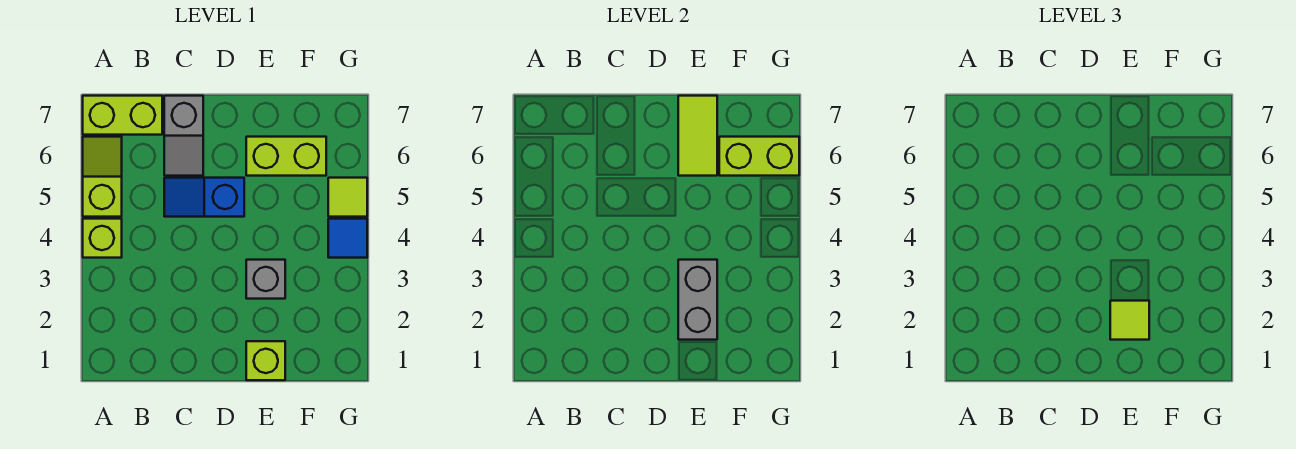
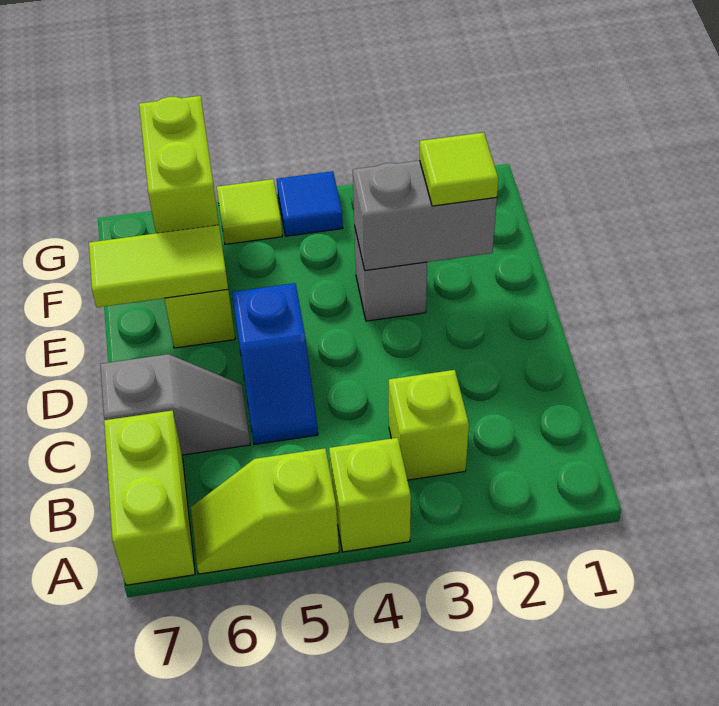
lime brick E1 level 1 -> lime brick B3 level 1

